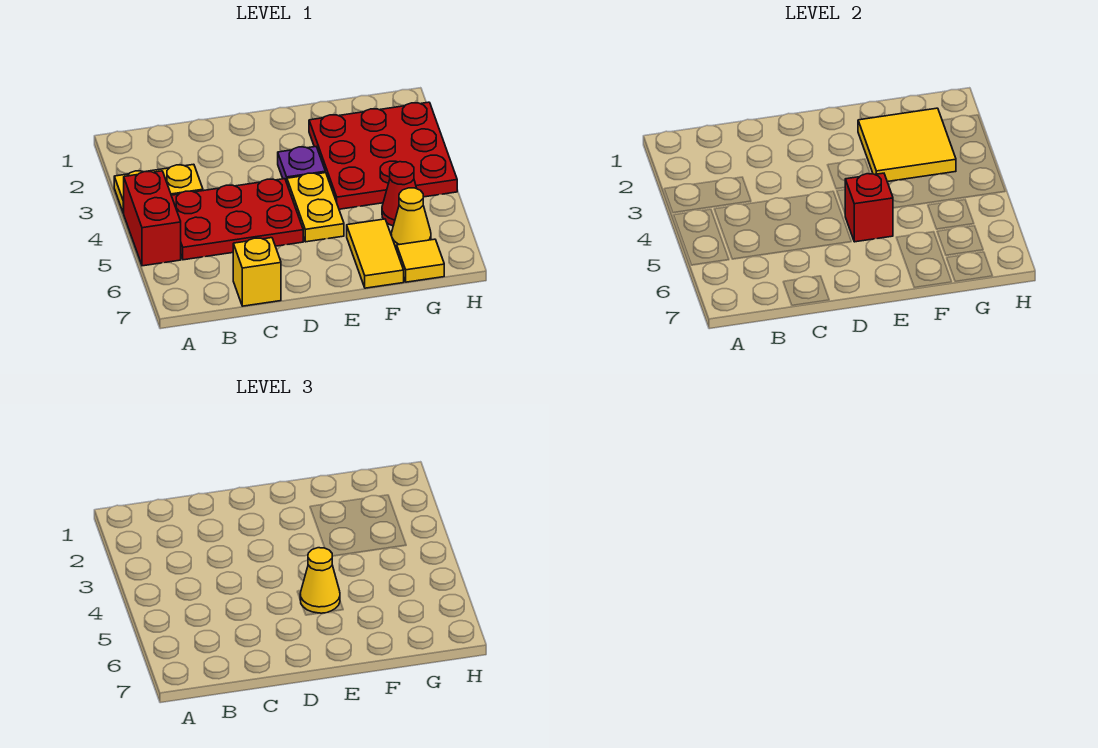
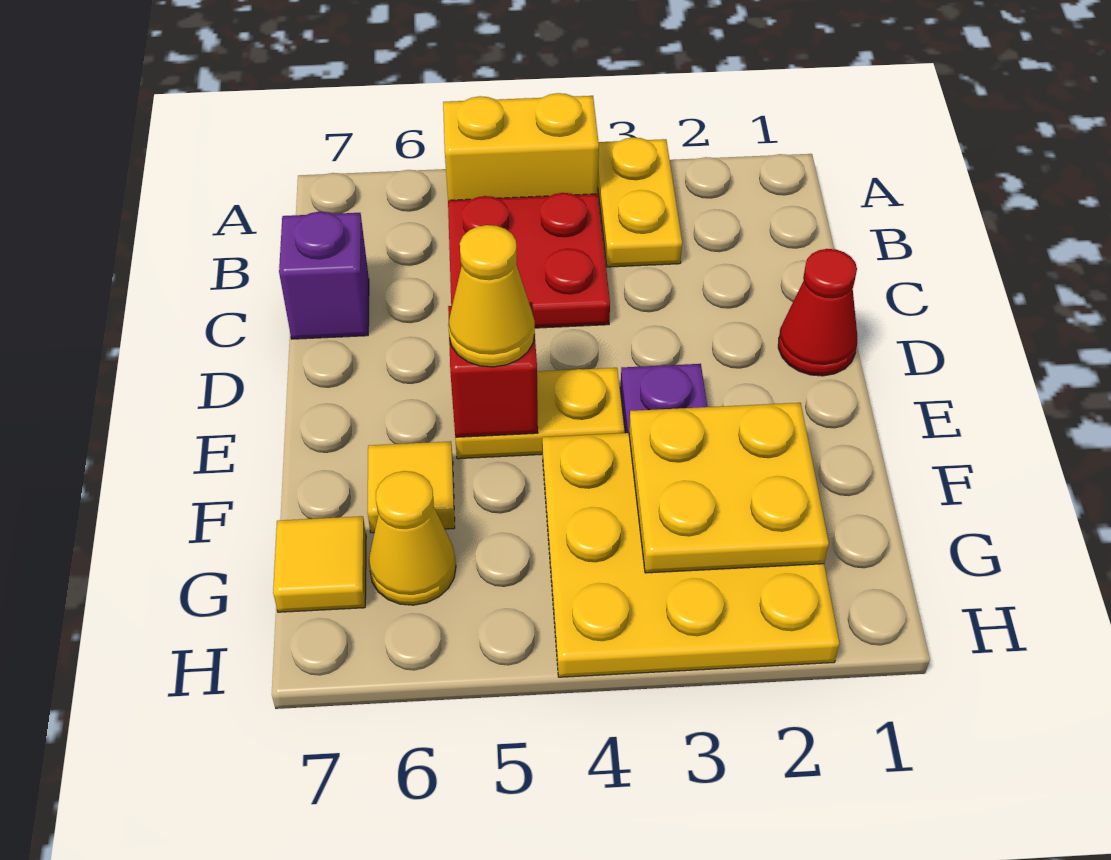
red brick A4:A5 level 1 -> yellow brick A4:A5 level 1
red plate B4:D5 level 1 -> red plate B4:C5 level 1
yellow brick C7 level 1 -> purple brick C7 level 1
red plate F2:H4 level 1 -> yellow plate F2:H4 level 1
yellow tile F2:G3 level 2 -> yellow plate F2:G3 level 2
yellow tile F6:F7 level 1 -> yellow tile F6 level 1
red cone G5 level 1 -> red cone D1 level 1

